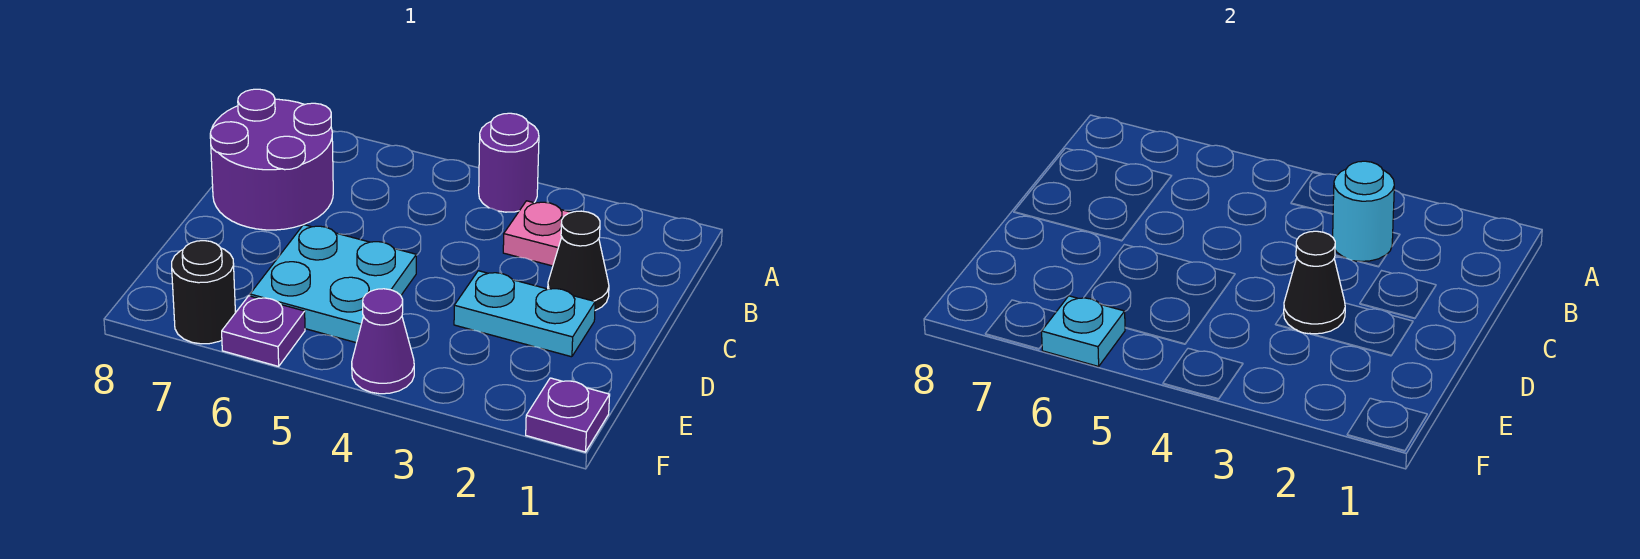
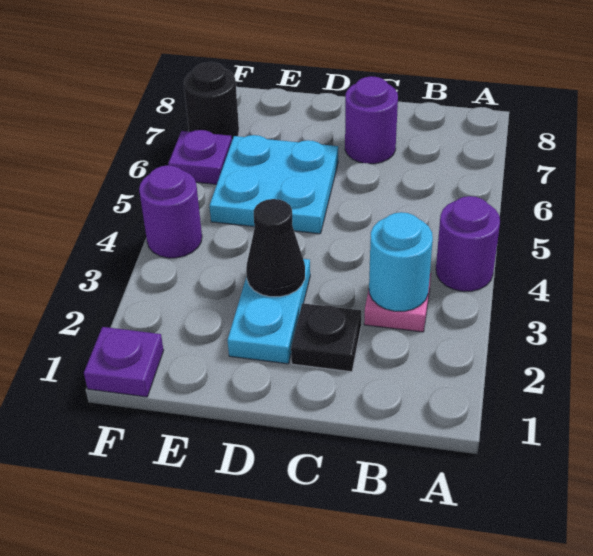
purple round brick B7:C8 level 1 -> purple round brick C7 level 1
black cone C2 level 1 -> black plate C2 level 1
purple cone F4 level 1 -> purple round brick F4 level 1
cyan plate F6 level 2 -> none

